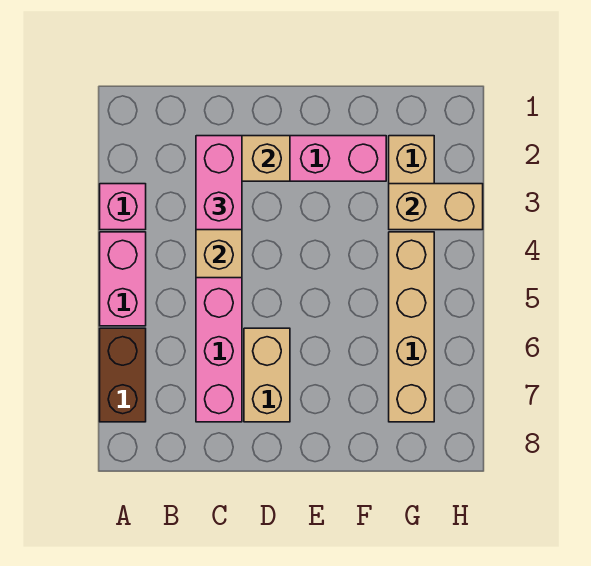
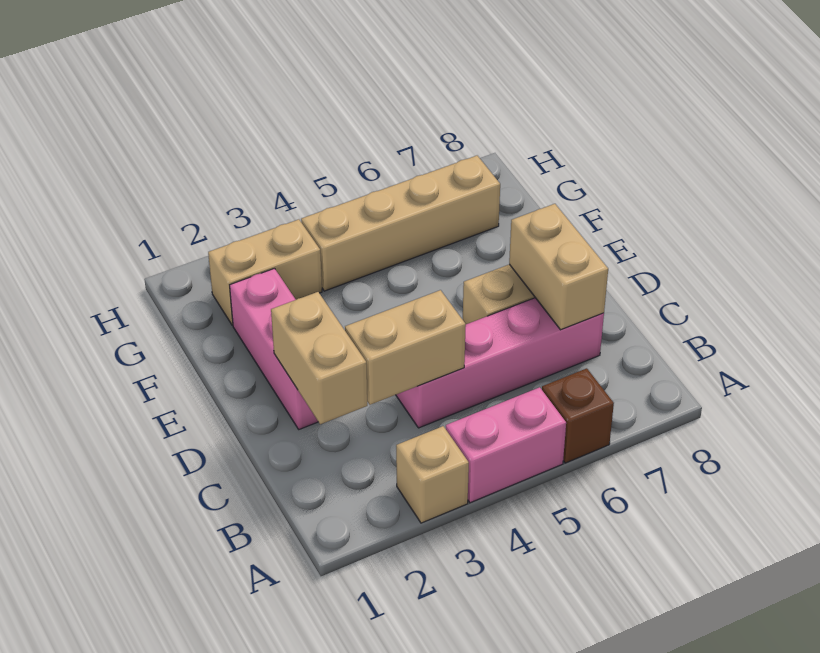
pink brick A3 level 1 -> tan brick A3 level 1
brown brick A6:A7 level 1 -> brown brick A6 level 1
pink brick C2:C3 level 3 -> none
tan brick G3:H3 level 2 -> tan brick C7:D7 level 2

